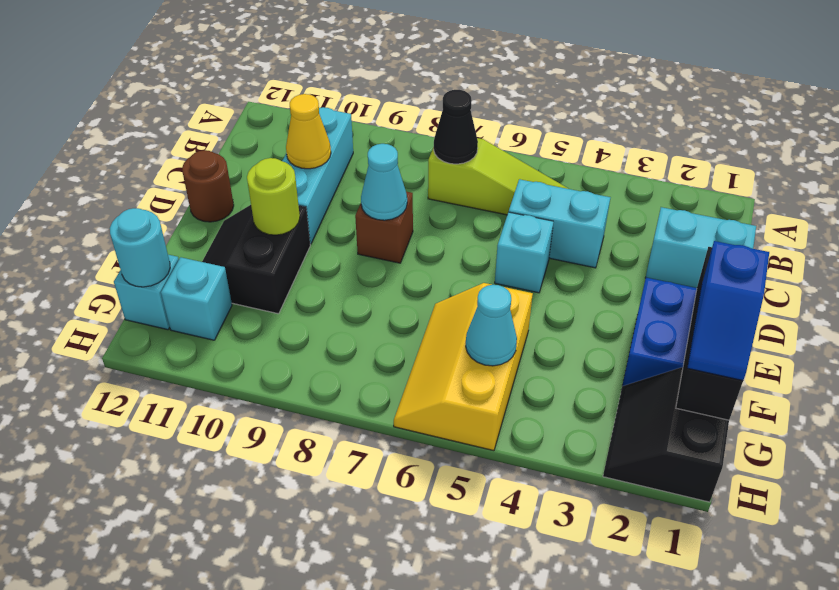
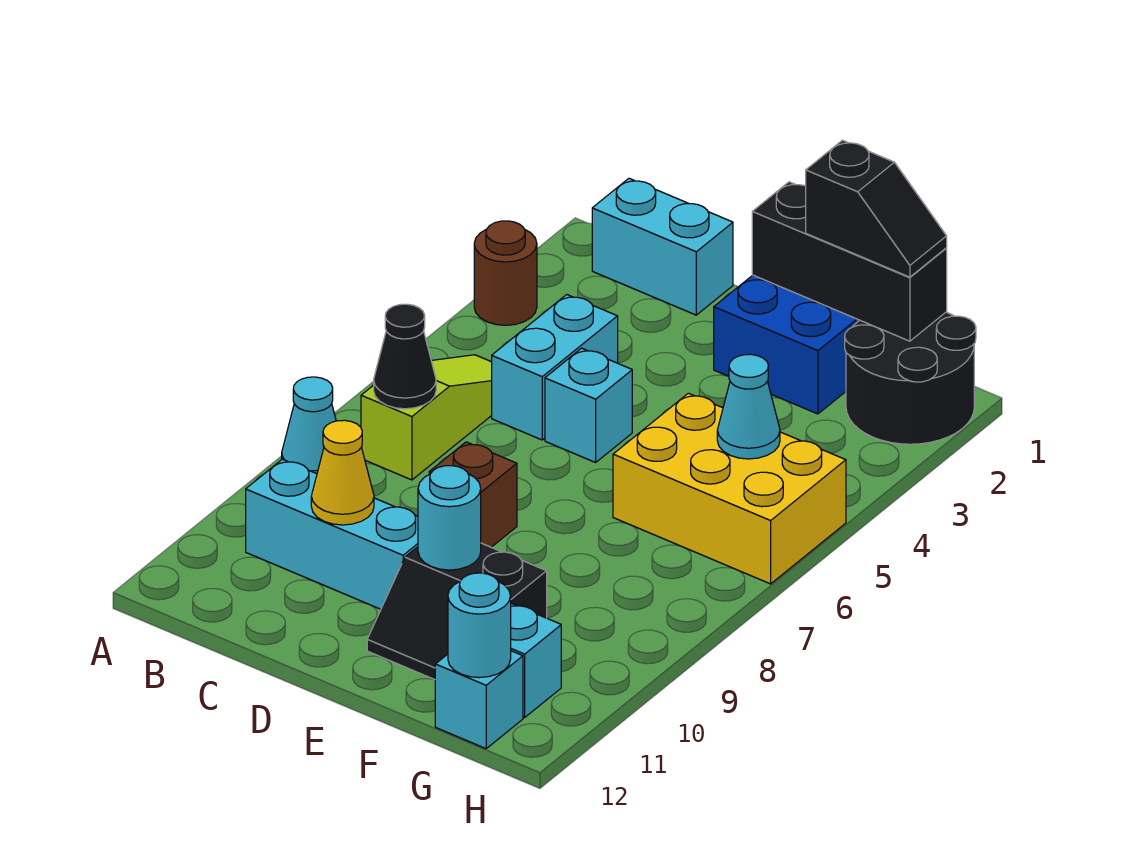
cyan brick C1:C2 level 1 -> cyan brick B1:C1 level 1
cyan cone D8 level 2 -> cyan cone A8 level 1
brown round brick D12 level 1 -> brown round brick A3 level 1
lime round brick E10 level 2 -> cyan round brick E10 level 2
blue slope F1:G1 level 3 top F -> black slope F1:G1 level 3 top F
yellow slope F5:H6 level 1 top 5 -> yellow brick F5:H6 level 1
black slope G1:H2 level 1 top 1 -> black round brick G1:H2 level 1

